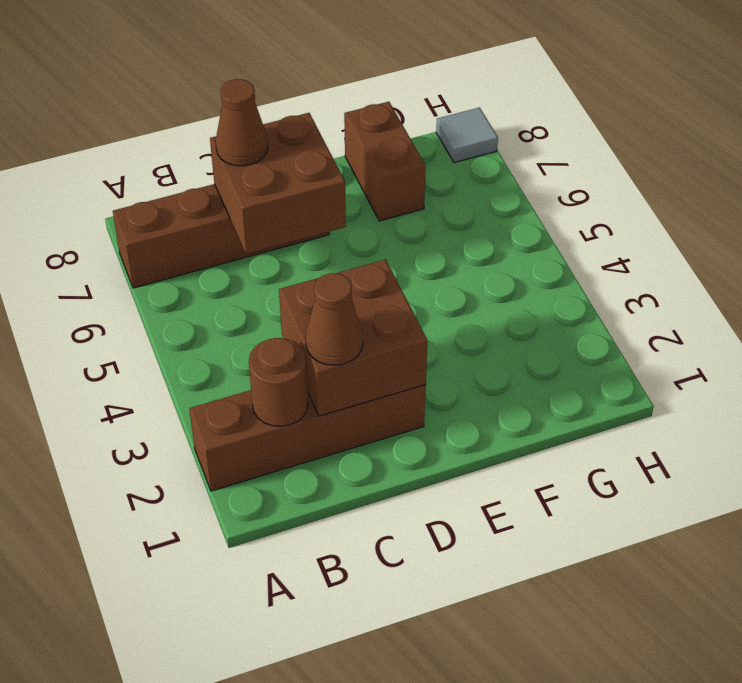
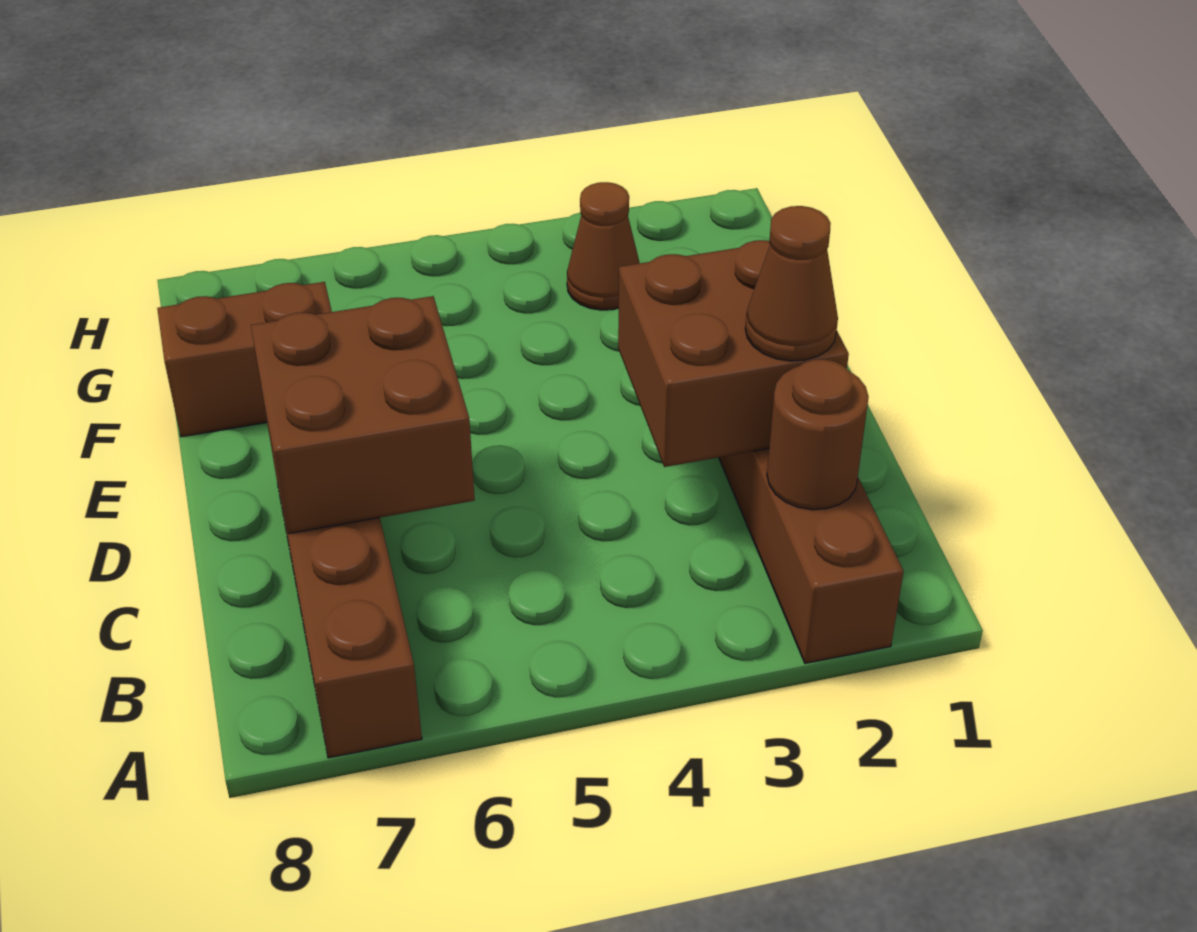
brown cone C7 level 3 -> brown cone G3 level 1
grey tile H8 level 1 -> none

